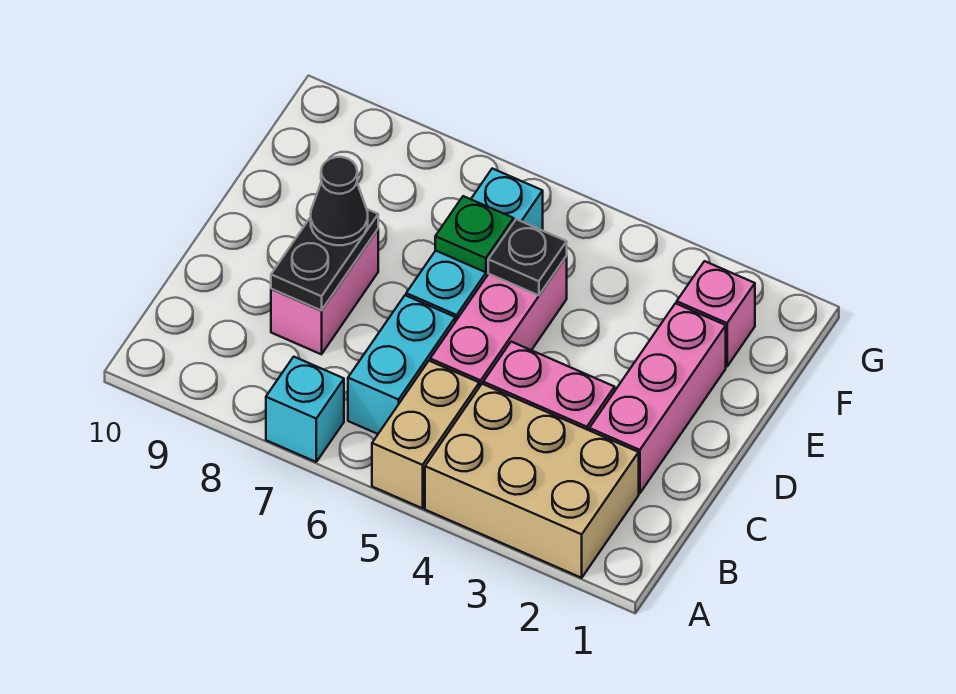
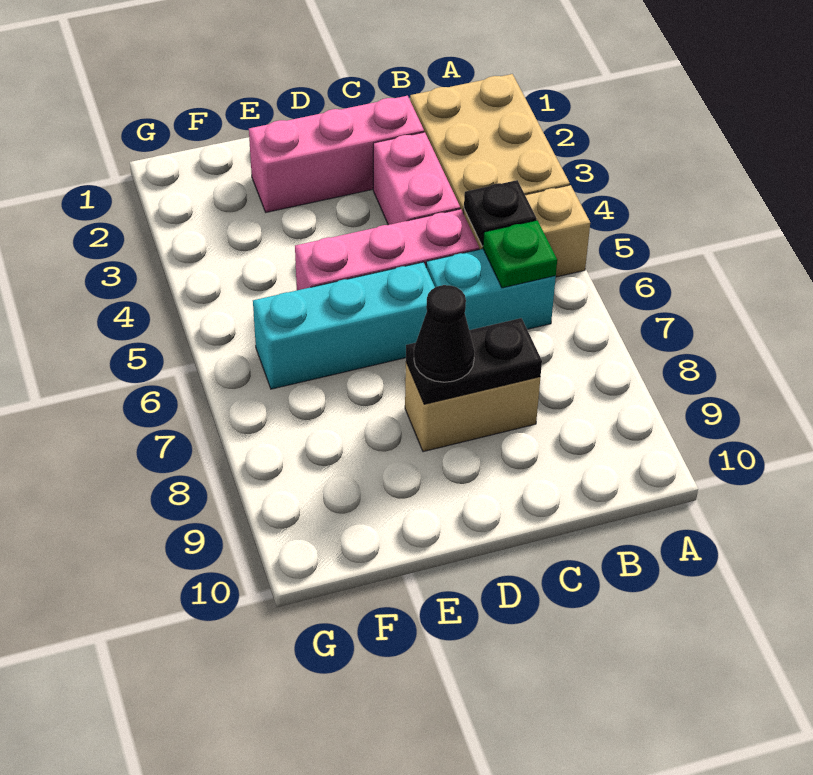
cyan brick A7 level 1 -> none
pink brick C8:D8 level 1 -> tan brick C8:D8 level 1
black plate E5 level 2 -> black plate B5 level 2
green plate E6 level 2 -> green plate B6 level 2
pink brick F2 level 1 -> none

